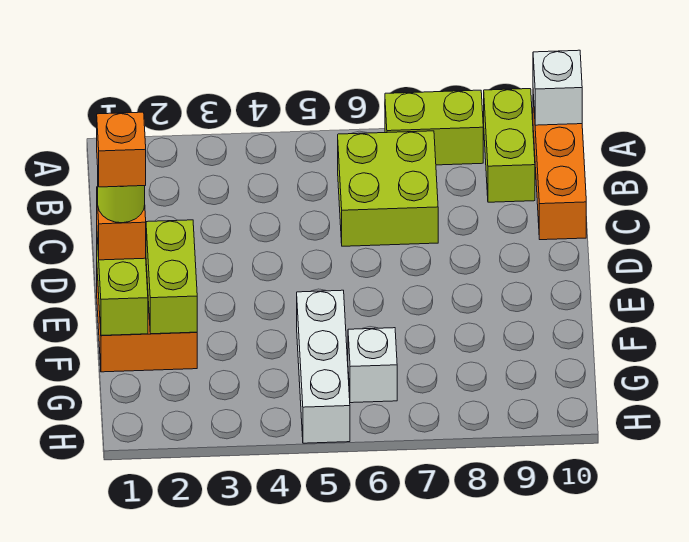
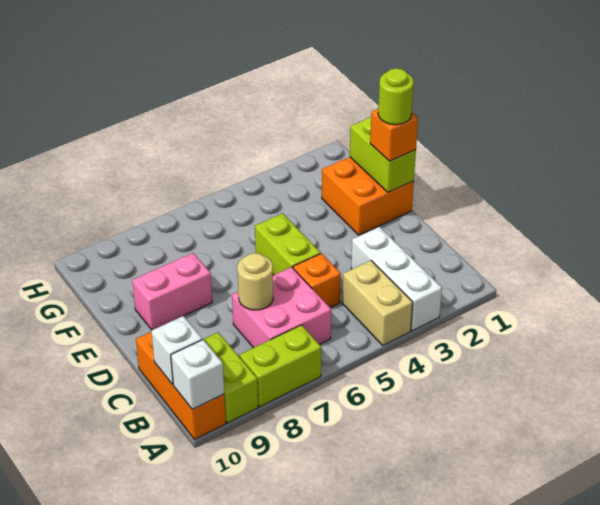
none -> tan brick A4:B4 level 1
lime brick B6:C7 level 1 -> pink brick B6:C7 level 1
none -> tan round brick C7 level 2
orange brick E1 level 5 -> orange brick C5 level 1
lime brick E2:F2 level 2 -> lime brick D5:E5 level 1
none -> pink brick E8:E9 level 1
white brick F5:H5 level 1 -> white brick A3:C3 level 1
white brick G6 level 1 -> white brick B10 level 2

